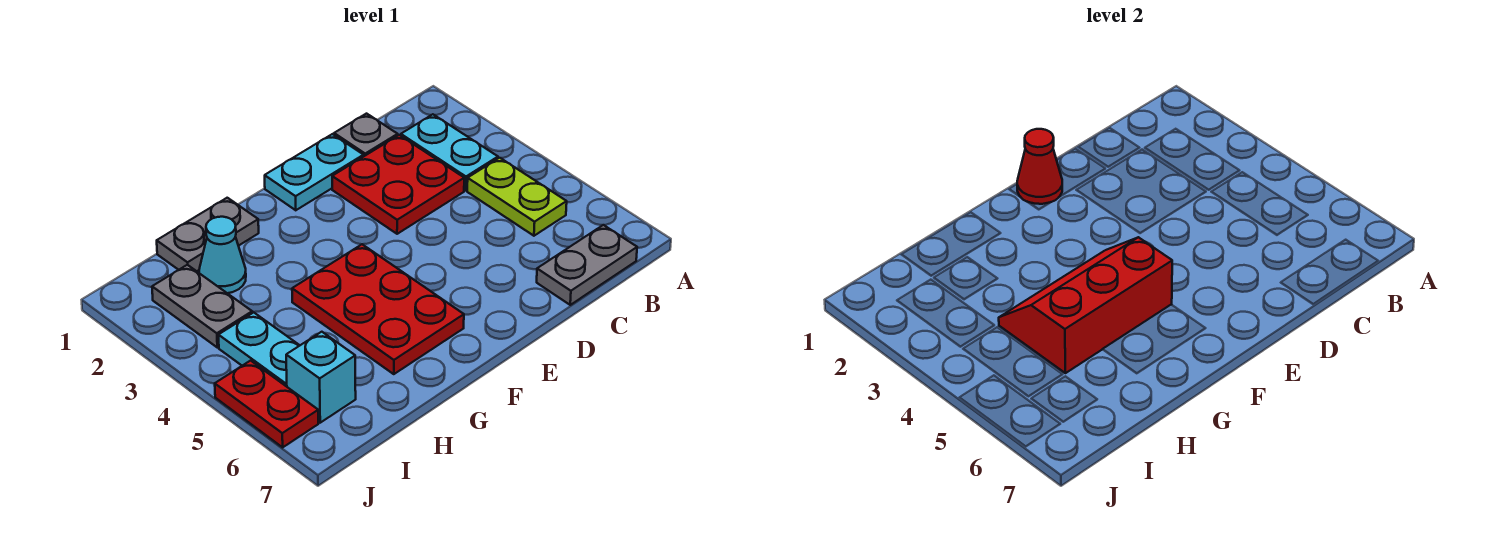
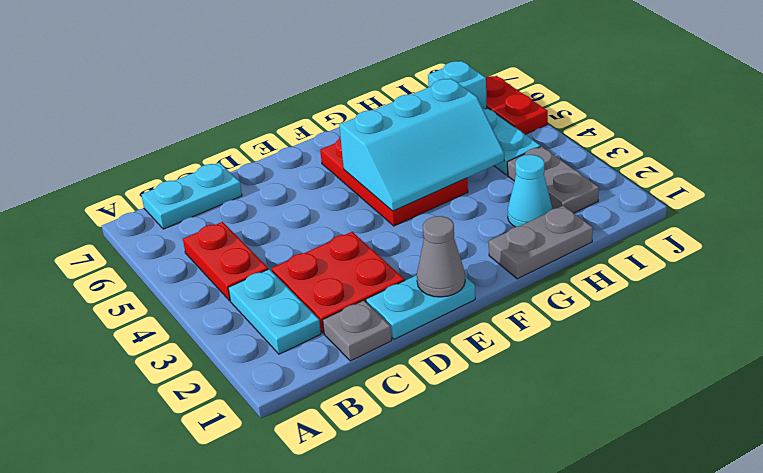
lime plate B4:B5 level 1 -> red plate B4:B5 level 1
grey plate B7:C7 level 1 -> cyan plate B7:C7 level 1
red cone E1 level 2 -> grey cone E1 level 2
red slope F4:H5 level 2 top 5 -> cyan slope F4:H5 level 2 top 5

